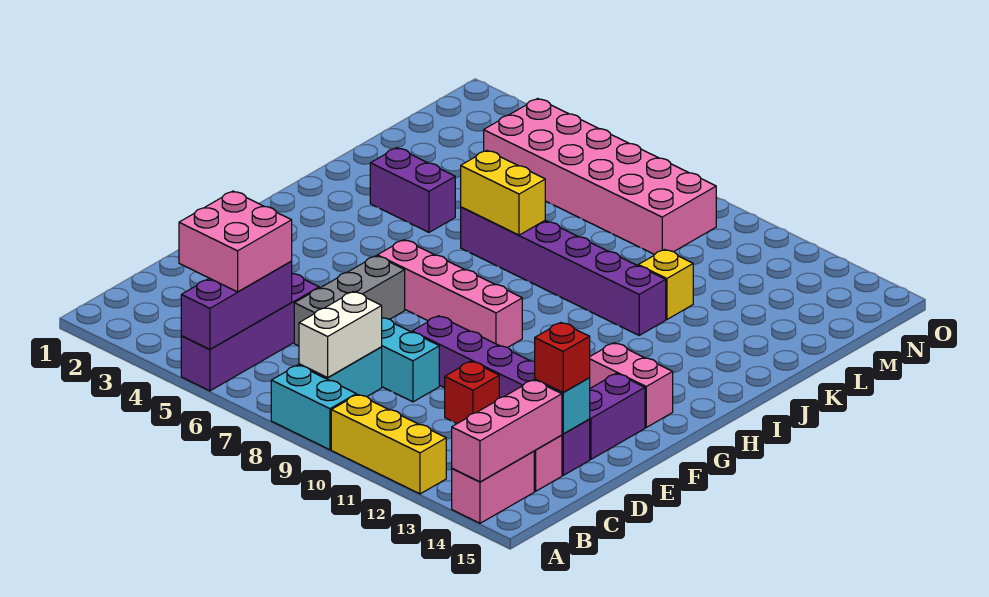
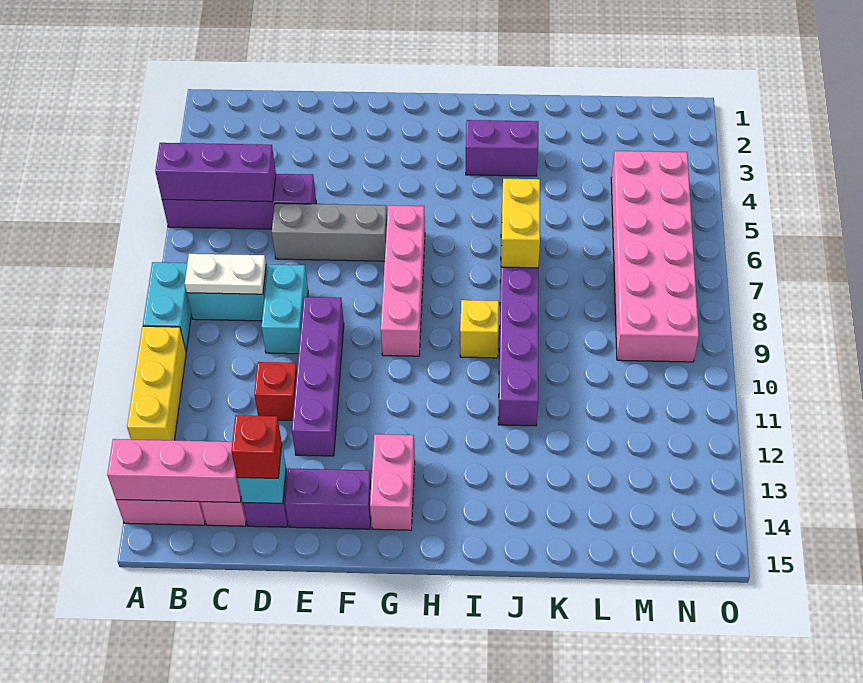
pink brick B4:C5 level 3 -> none
white brick B8:C8 level 2 -> white plate B8:C8 level 2
purple brick J3:J4 level 1 -> purple brick I3:J3 level 1
yellow brick K11 level 1 -> yellow brick I9 level 1

